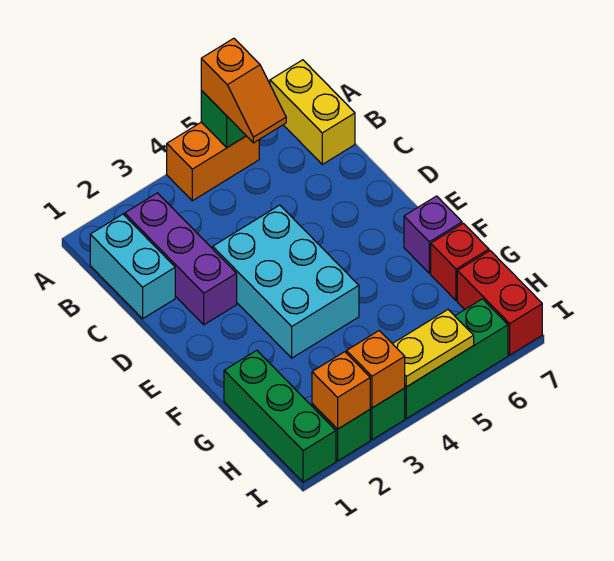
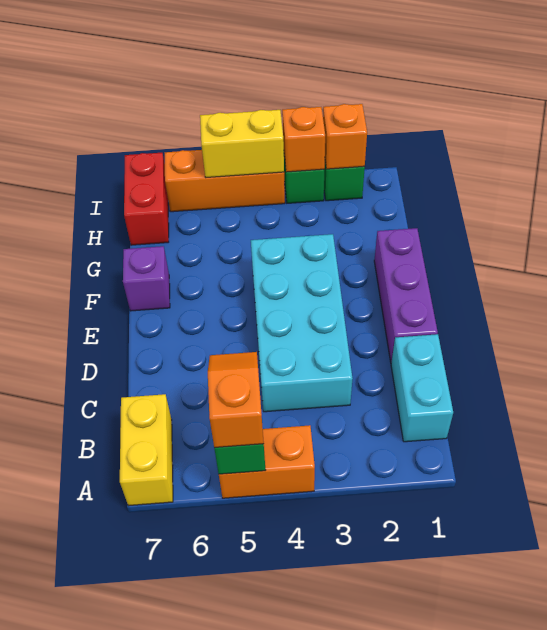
purple brick B2:D2 level 1 -> purple brick D1:F1 level 1
cyan brick D3:F4 level 1 -> cyan brick C3:F4 level 1
green brick G1:I1 level 1 -> none
red brick G7 level 1 -> none
green brick I4:I6 level 1 -> orange brick I4:I6 level 1
yellow plate I4:I5 level 2 -> yellow brick I4:I5 level 2

